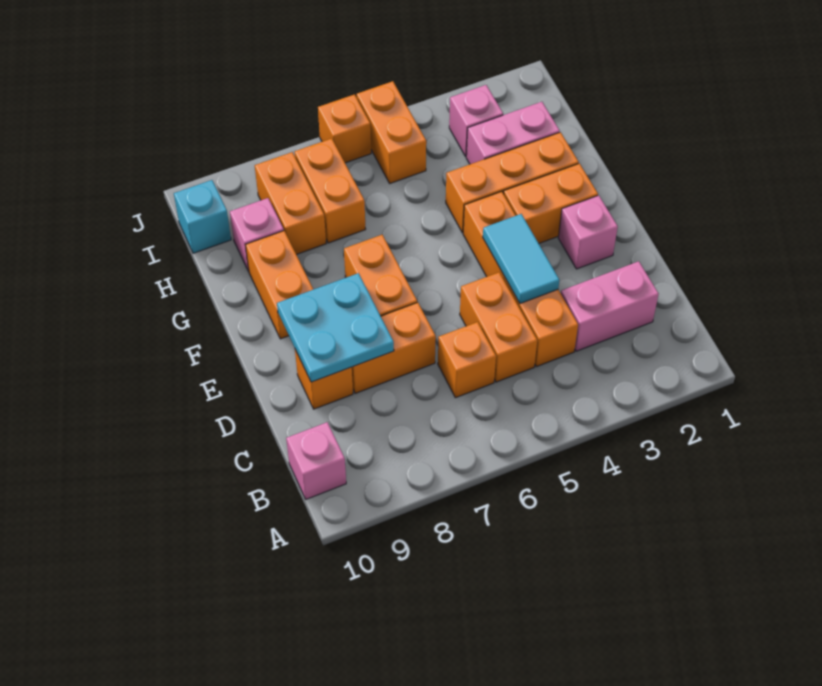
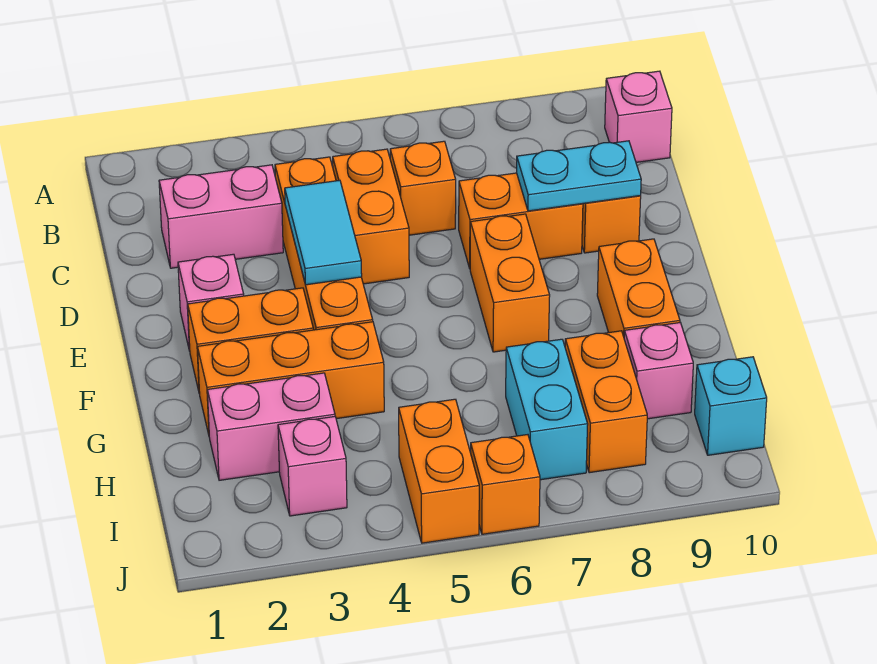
cyan plate D8:E9 level 2 -> cyan plate D8:D9 level 2
orange brick H7:I7 level 1 -> cyan brick H7:I7 level 1

